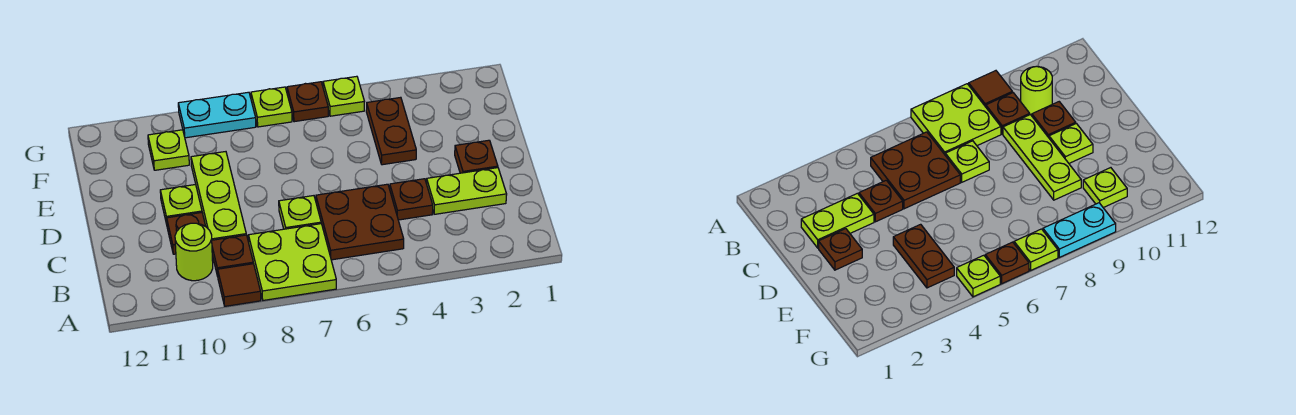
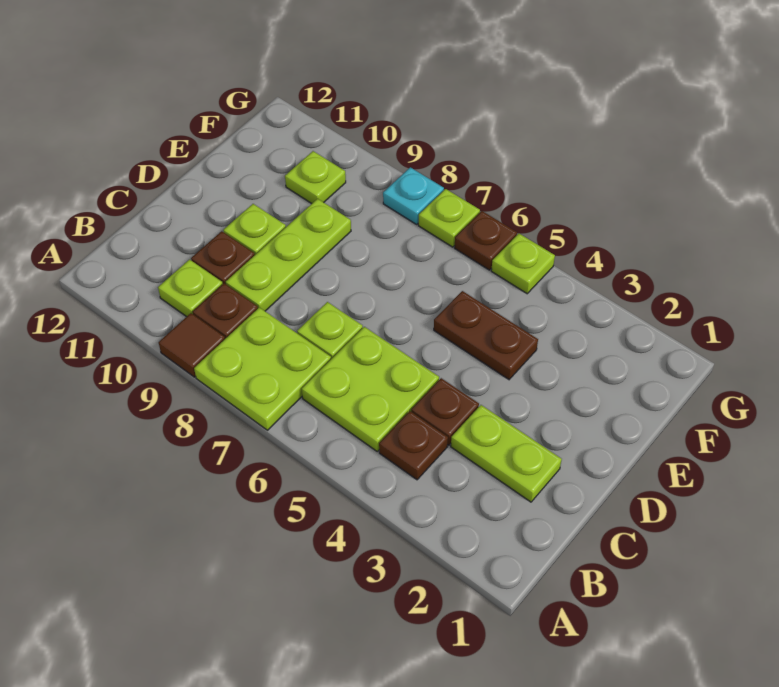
brown plate B5:C6 level 1 -> lime plate B5:C6 level 1
lime round brick B10 level 1 -> lime plate B10 level 1
brown plate D2 level 1 -> brown plate B4 level 1
brown plate E4:F4 level 1 -> brown plate E4:E5 level 1
cyan plate G8:G9 level 1 -> cyan plate G8 level 1

